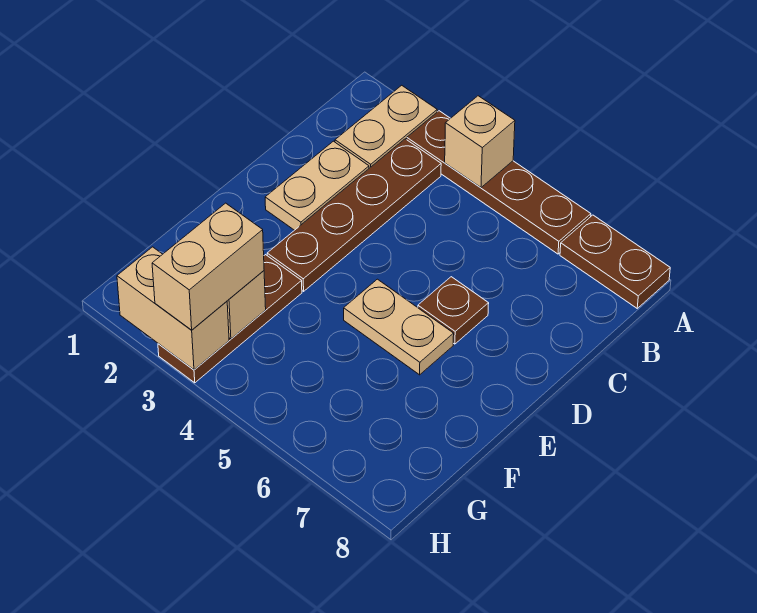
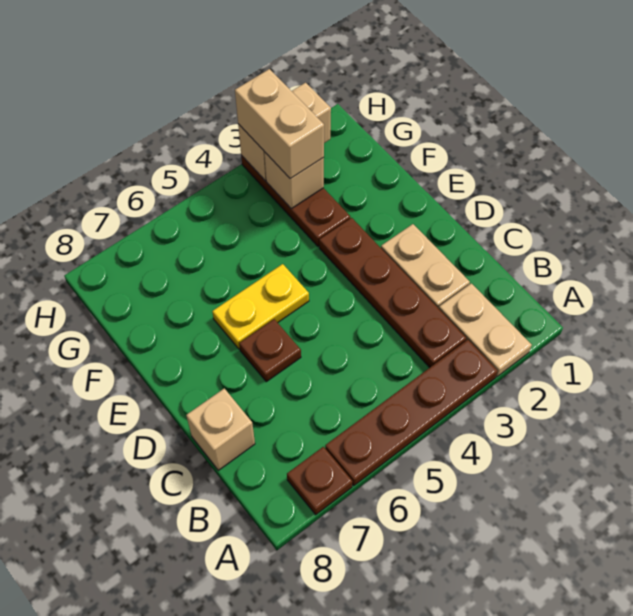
tan brick A4 level 2 -> tan brick C8 level 1
brown plate A7:A8 level 1 -> brown plate A7 level 1
tan plate E5:E6 level 1 -> yellow plate E5:E6 level 1

